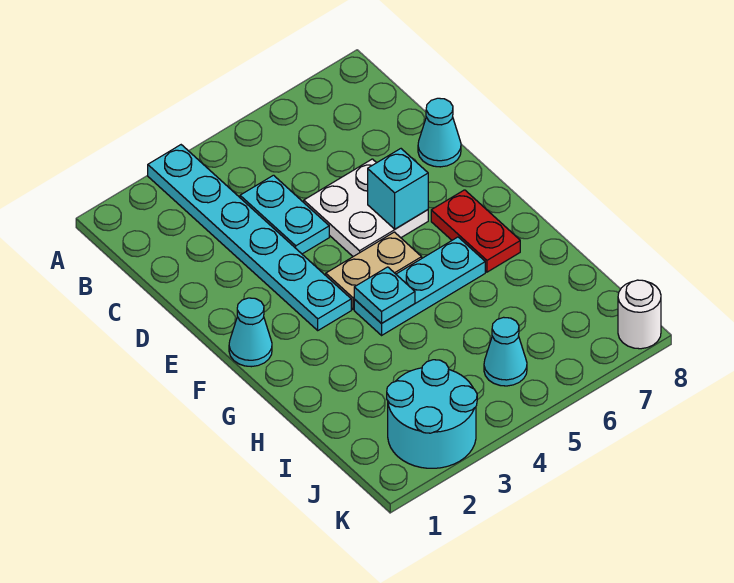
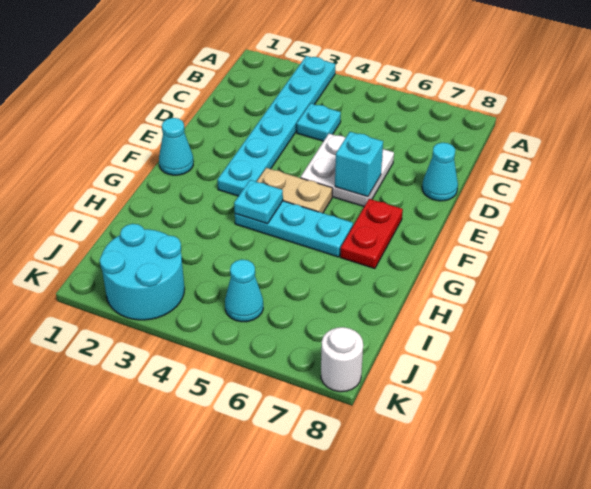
cyan plate C4:D4 level 1 -> cyan plate C4 level 1

